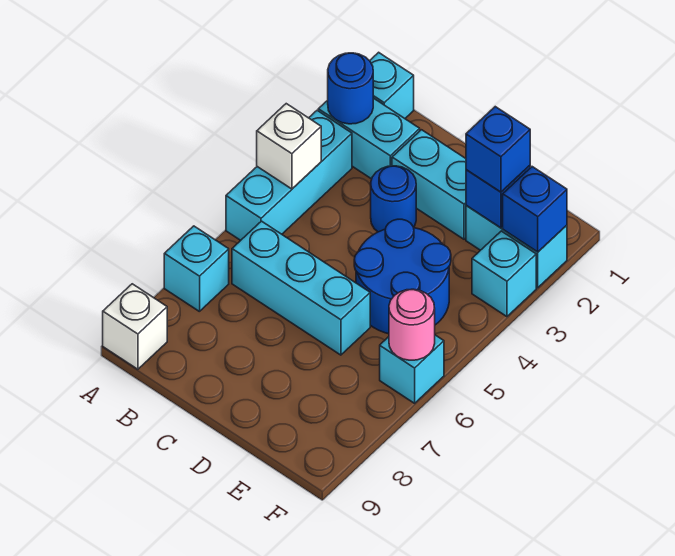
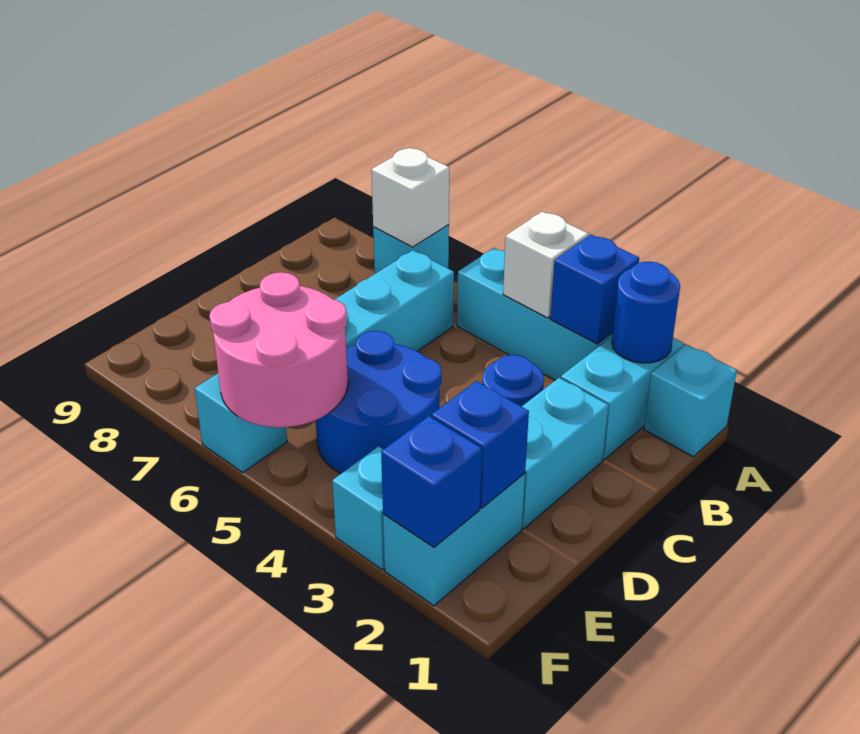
white brick A9 level 1 -> white brick A7 level 2
blue brick E2 level 3 -> blue brick A3 level 2
pink round brick F6 level 2 -> pink round brick E5:F6 level 2

